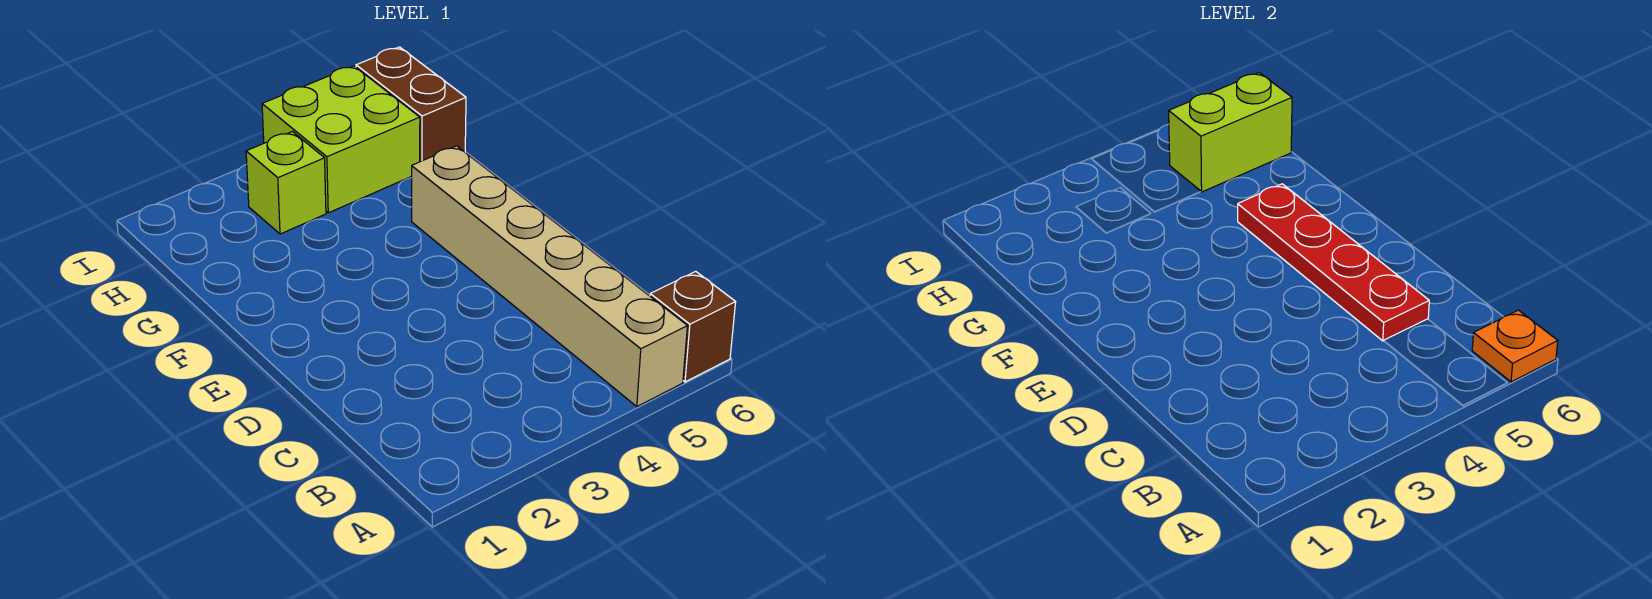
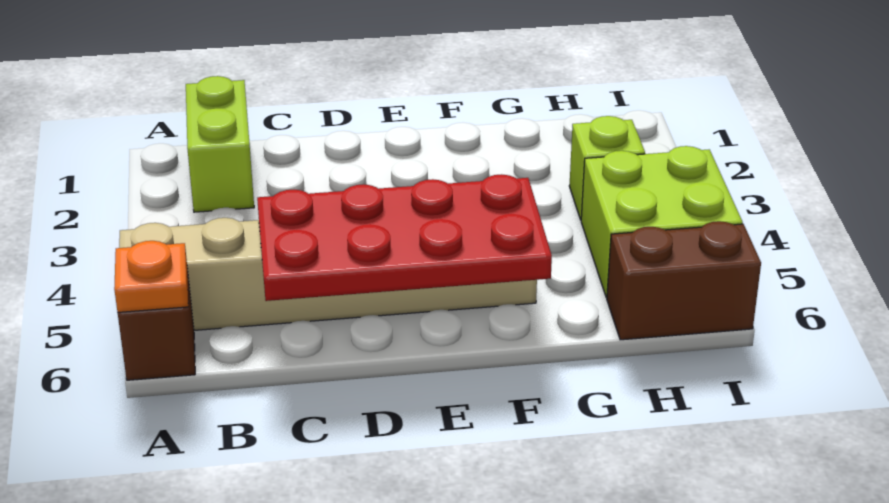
red plate C5:F5 level 2 -> red plate C5:F6 level 2
lime brick H5:H6 level 2 -> lime brick B1:B2 level 1

